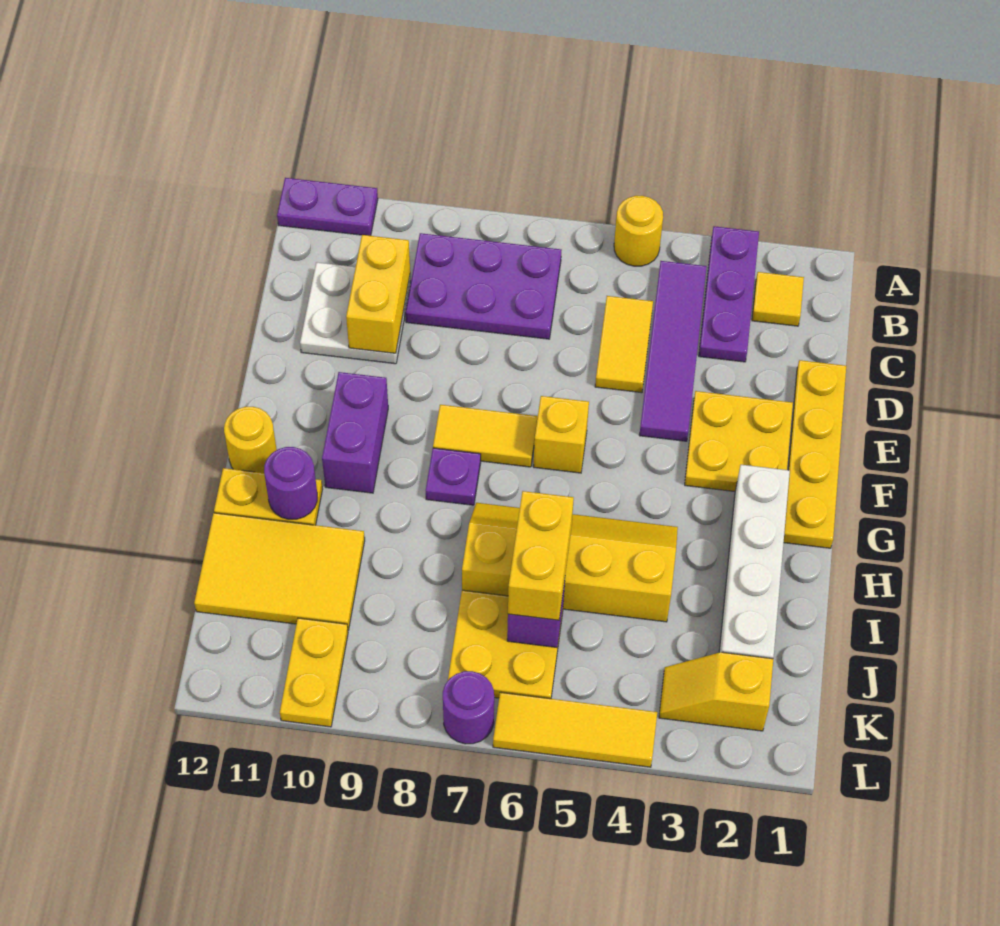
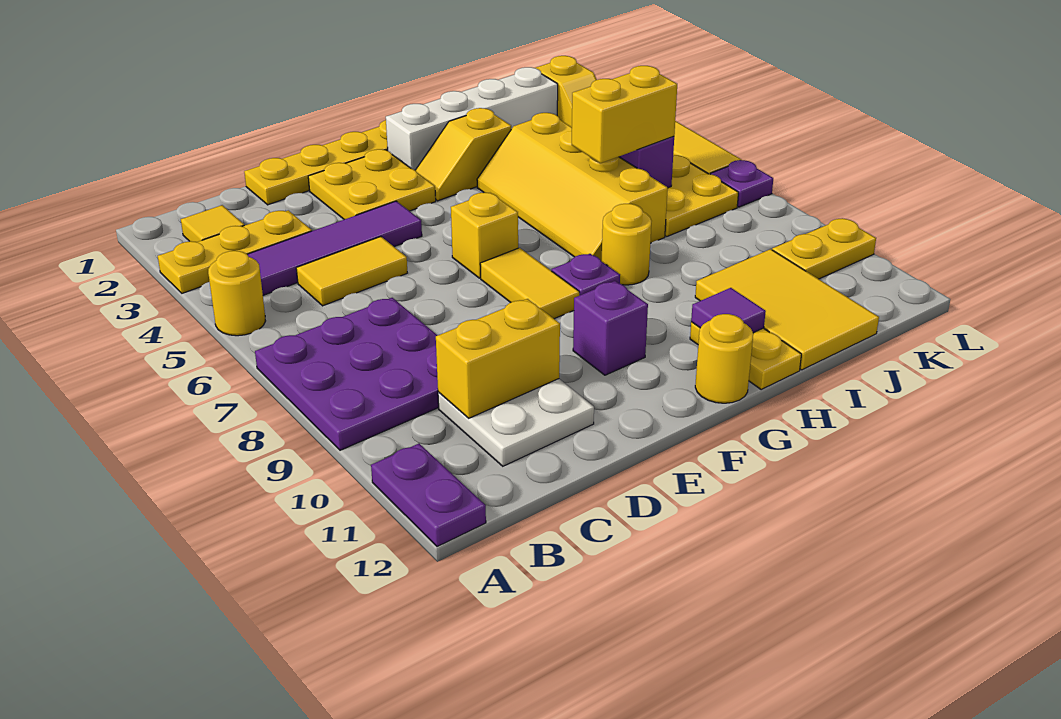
purple plate A3:C3 level 1 -> yellow plate A3:C3 level 1
purple plate B7:C9 level 1 -> purple plate A7:C9 level 1
purple brick F10:G10 level 1 -> purple brick F10 level 1
none -> yellow slope G3:H3 level 1 top H
none -> yellow round brick H8 level 1
purple round brick H11 level 2 -> purple tile H11 level 2
purple round brick L7 level 1 -> purple plate L7 level 1

